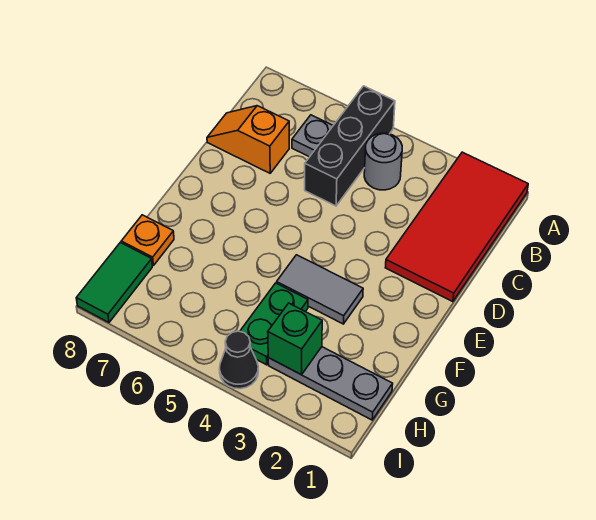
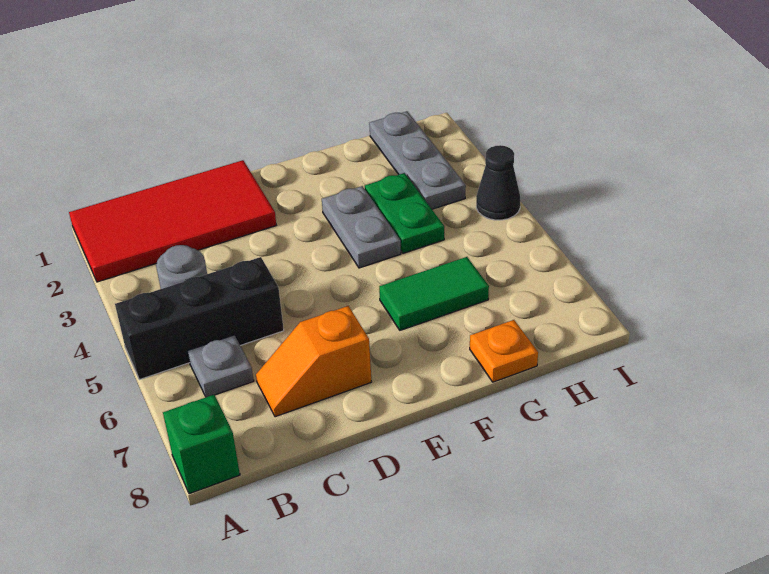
orange slope C7:C8 level 1 top 7 -> orange slope C7:D7 level 1 top D
grey tile F3:F4 level 1 -> grey plate F3:F4 level 1
green plate G4:H4 level 1 -> green plate G3:G4 level 1
green brick H3 level 2 -> green brick A8 level 1
green tile H8:I8 level 1 -> green tile F6:G6 level 1

